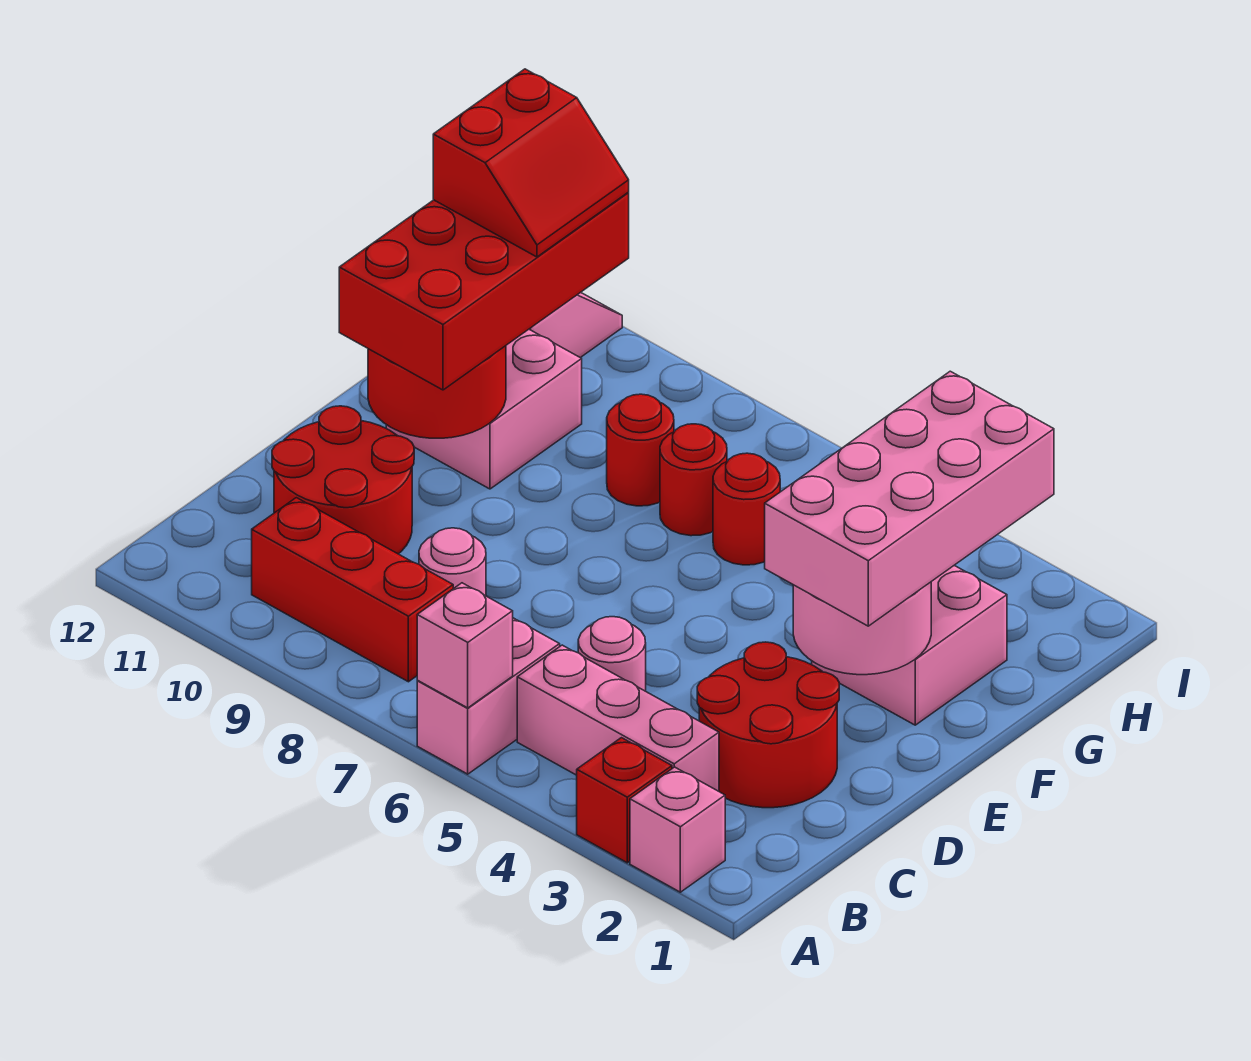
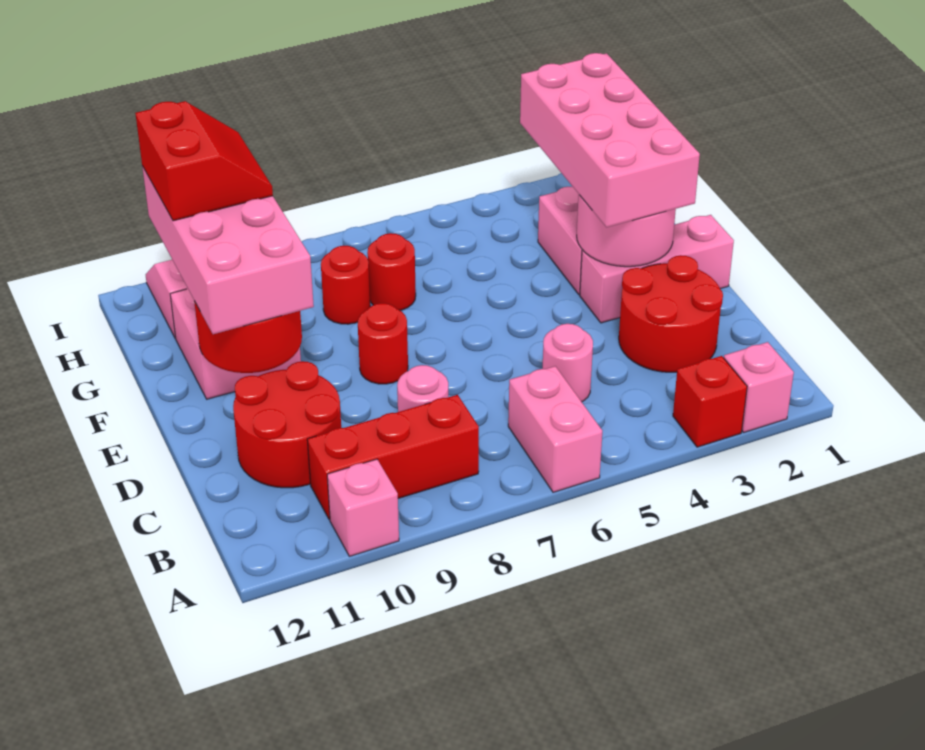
pink brick A6 level 2 -> pink brick A10 level 1
pink brick B3:B5 level 1 -> pink brick E1:E3 level 1
red brick E10:H11 level 3 -> pink brick E10:H11 level 3
red round brick G6 level 1 -> red round brick E8 level 1

